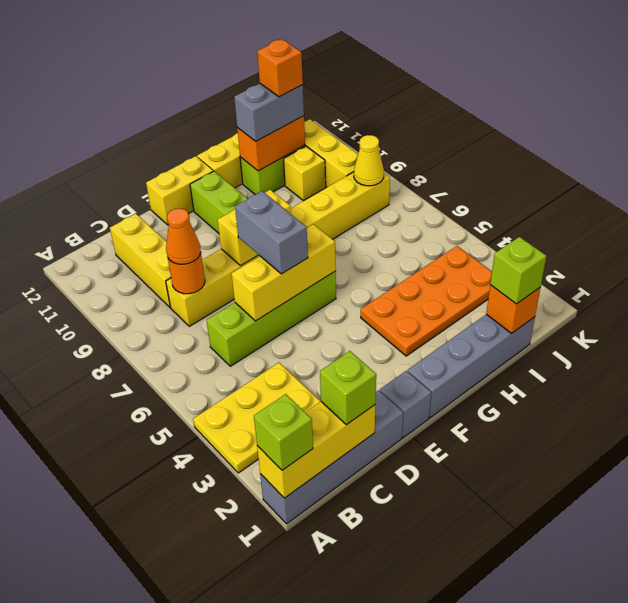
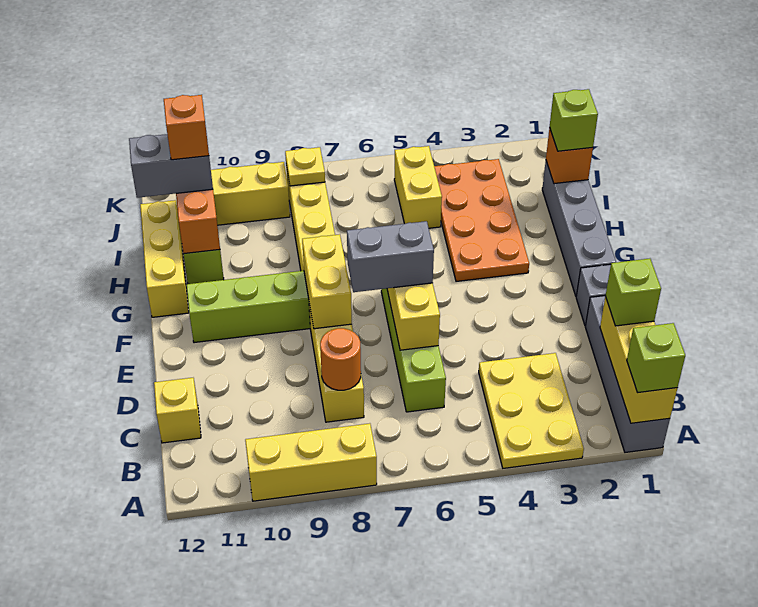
orange cone C8 level 3 -> none
yellow brick C9:C11 level 1 -> yellow brick A8:A10 level 1
yellow brick E12:F12 level 1 -> yellow brick I5:J5 level 1
grey brick H11:I11 level 3 -> grey brick I11:I12 level 3
yellow brick I10 level 1 -> yellow brick C12 level 1
yellow cone J8 level 2 -> yellow plate J8 level 2

